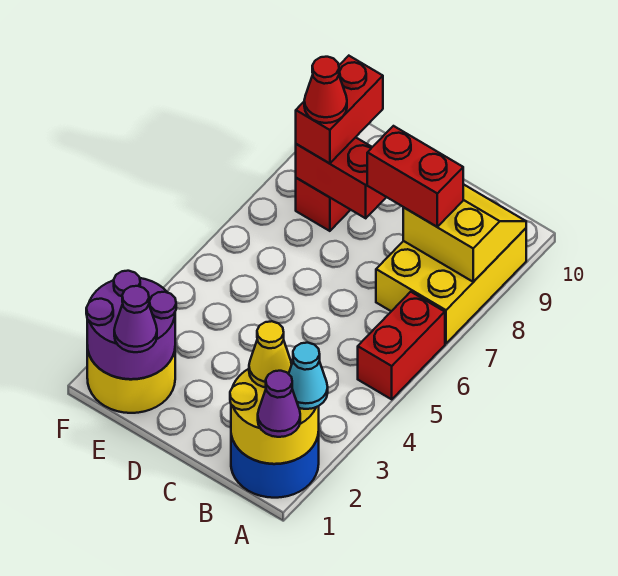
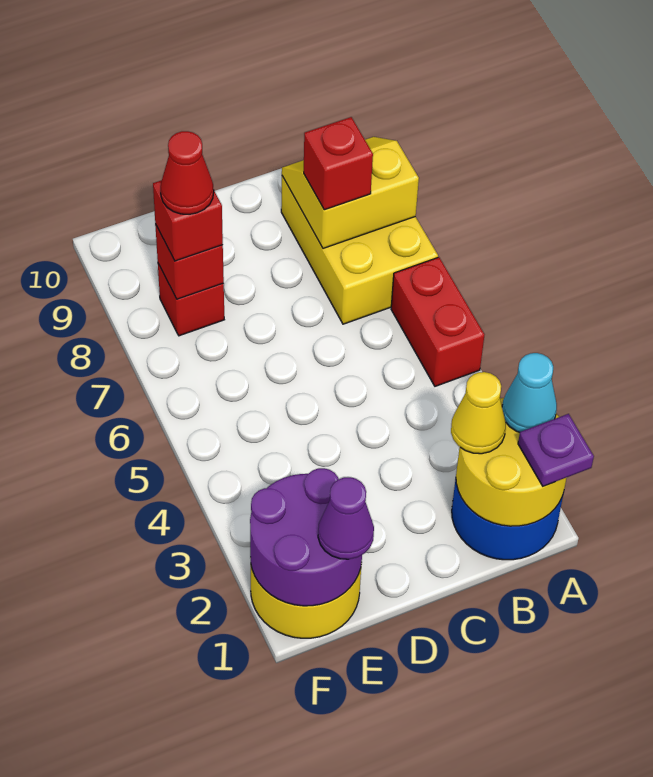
purple cone A1 level 3 -> purple plate A1 level 3
red brick B8:C8 level 3 -> red brick B8 level 3
red brick D8:E8 level 2 -> red brick E8 level 2
red brick E8:E9 level 3 -> red brick E8 level 3

